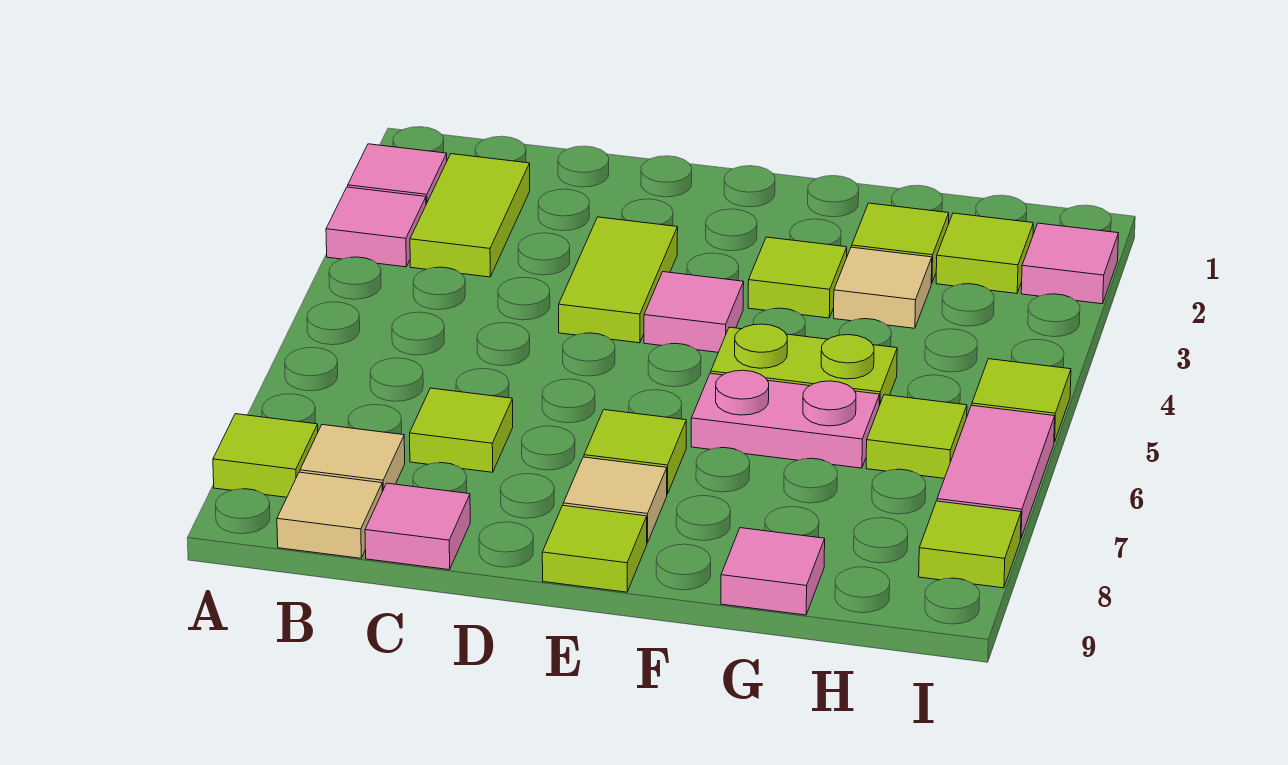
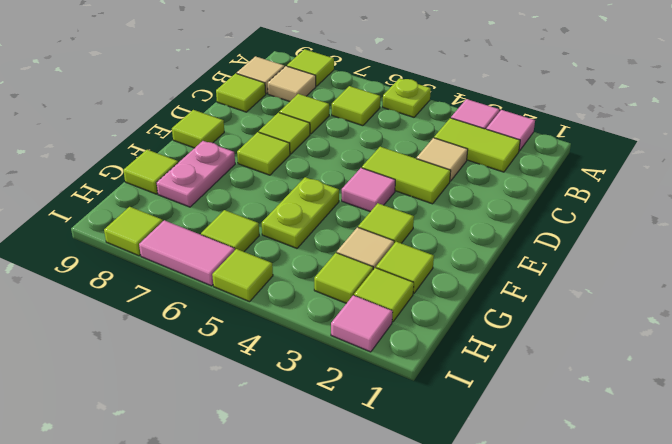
none -> lime plate A5 level 1
none -> lime tile B6 level 1
pink tile C9 level 1 -> lime tile C9 level 1
none -> lime tile D7 level 1
tan tile E8 level 1 -> tan tile C3 level 1
pink plate F6:G6 level 1 -> pink plate F8:G8 level 1
pink tile G9 level 1 -> lime tile G9 level 1
none -> lime tile H3 level 1

